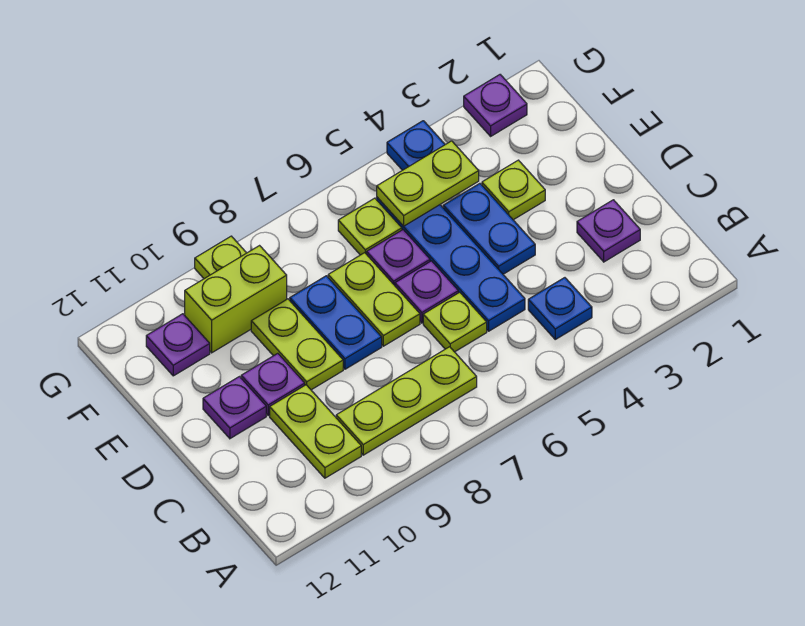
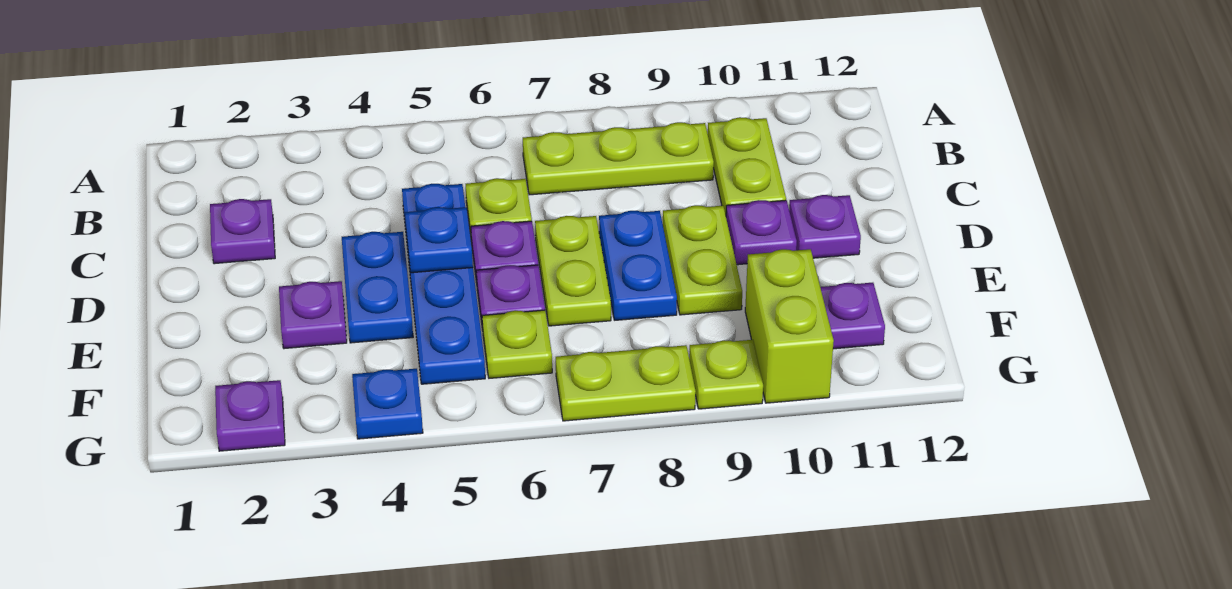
blue plate B4 level 1 -> blue plate D5 level 2
lime plate E3 level 1 -> purple plate E3 level 1
lime plate F4:F5 level 2 -> lime plate G7:G8 level 1
lime brick F9:F10 level 1 -> lime brick F10:G10 level 1

